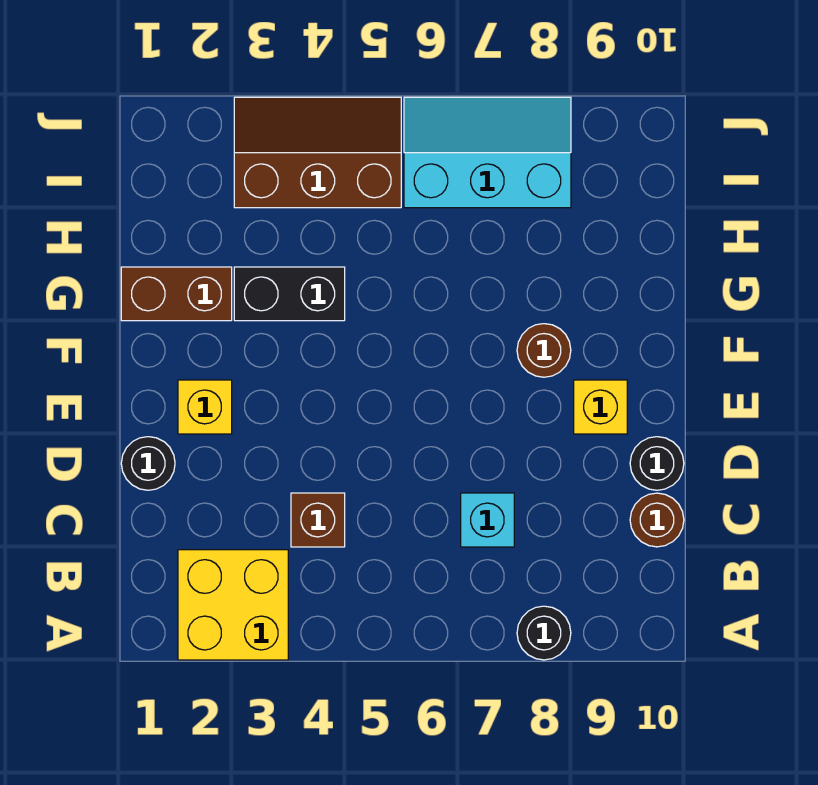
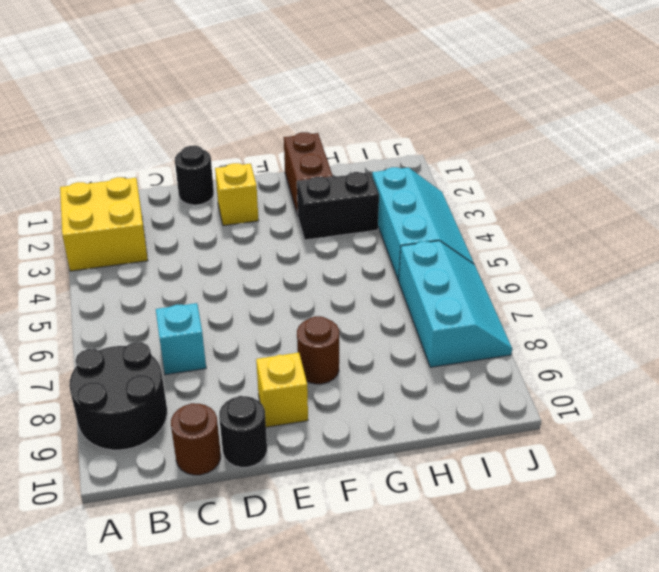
black round brick A8 level 1 -> black round brick A8:B9 level 1
brown brick C4 level 1 -> none
black brick G3:G4 level 1 -> black brick G3:H3 level 1
brown slope I3:J5 level 1 top I -> cyan slope I3:J5 level 1 top I

